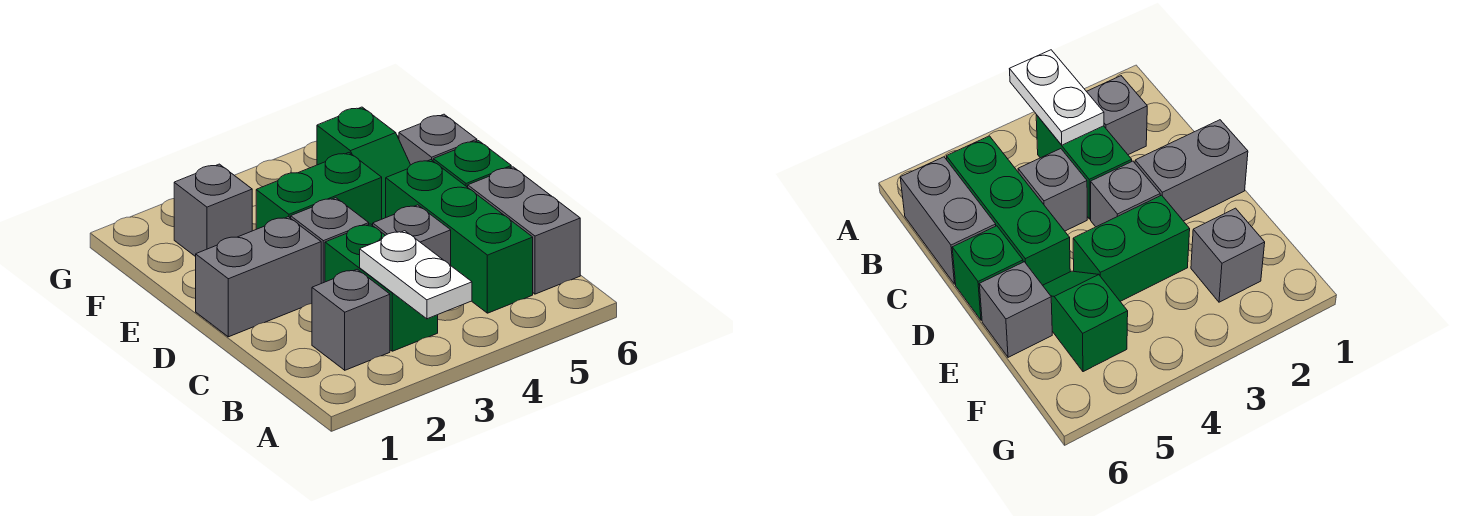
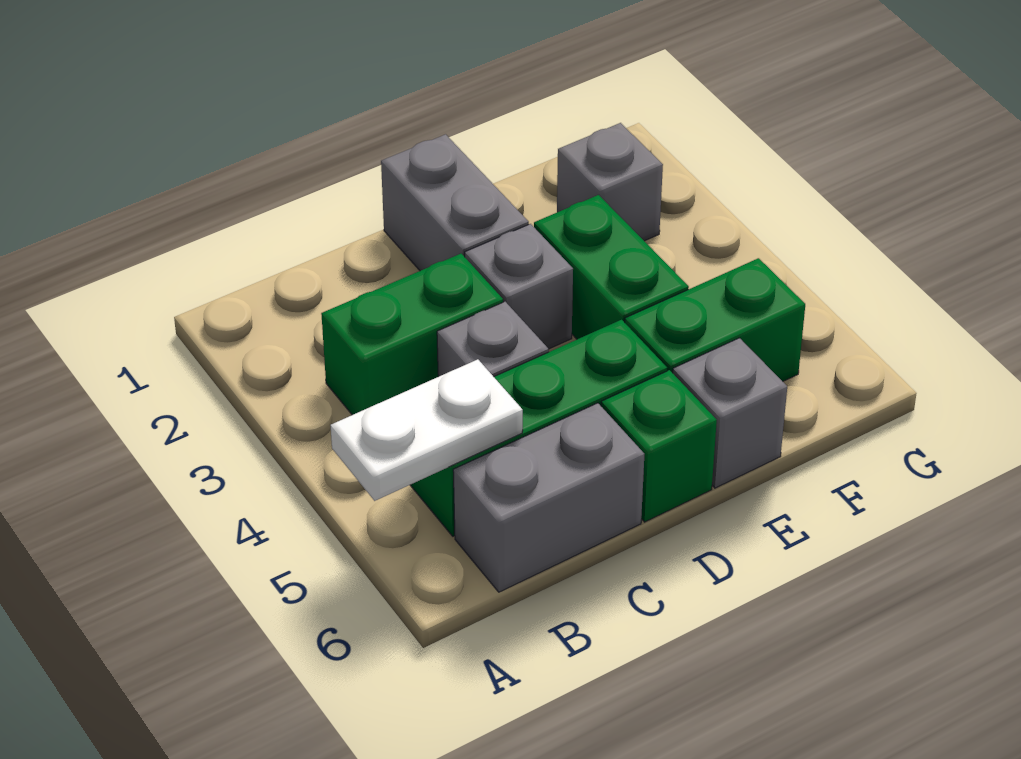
white plate A3:B3 level 2 -> white plate A5:B5 level 2
grey brick B2 level 1 -> none
green slope E5:F5 level 1 top F -> green brick E5:F5 level 1

